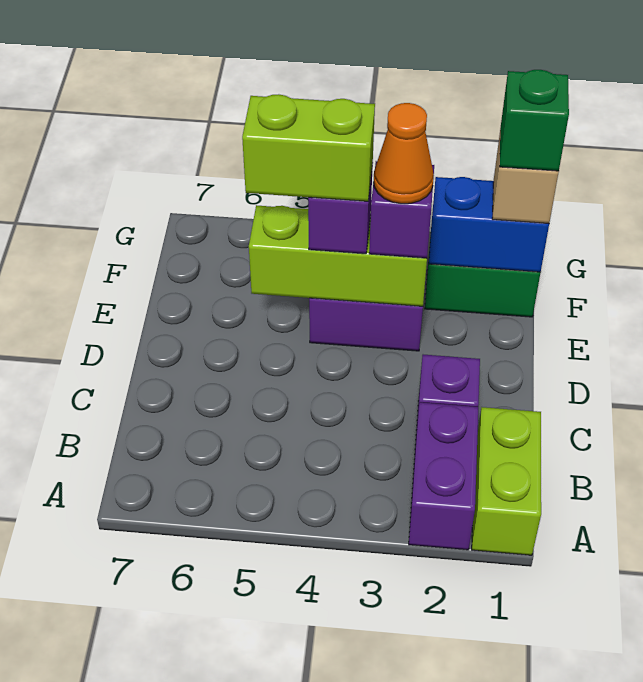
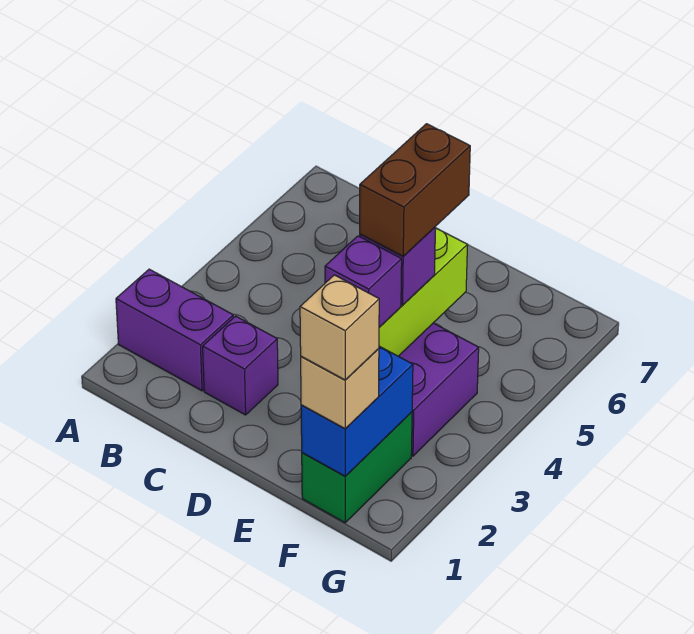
lime brick A1:B1 level 1 -> none
orange cone E3 level 4 -> none
lime brick E4:E5 level 4 -> brown brick E4:E5 level 4
green brick F1 level 4 -> tan brick F1 level 4

